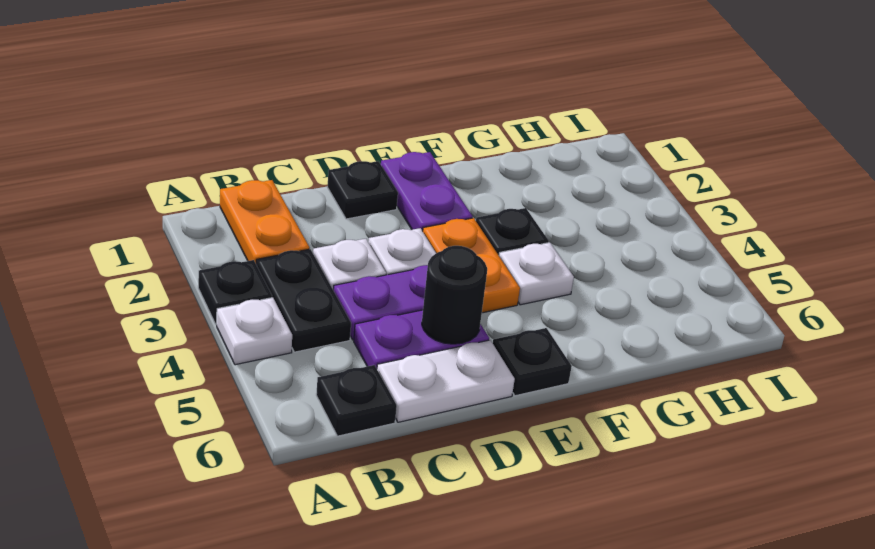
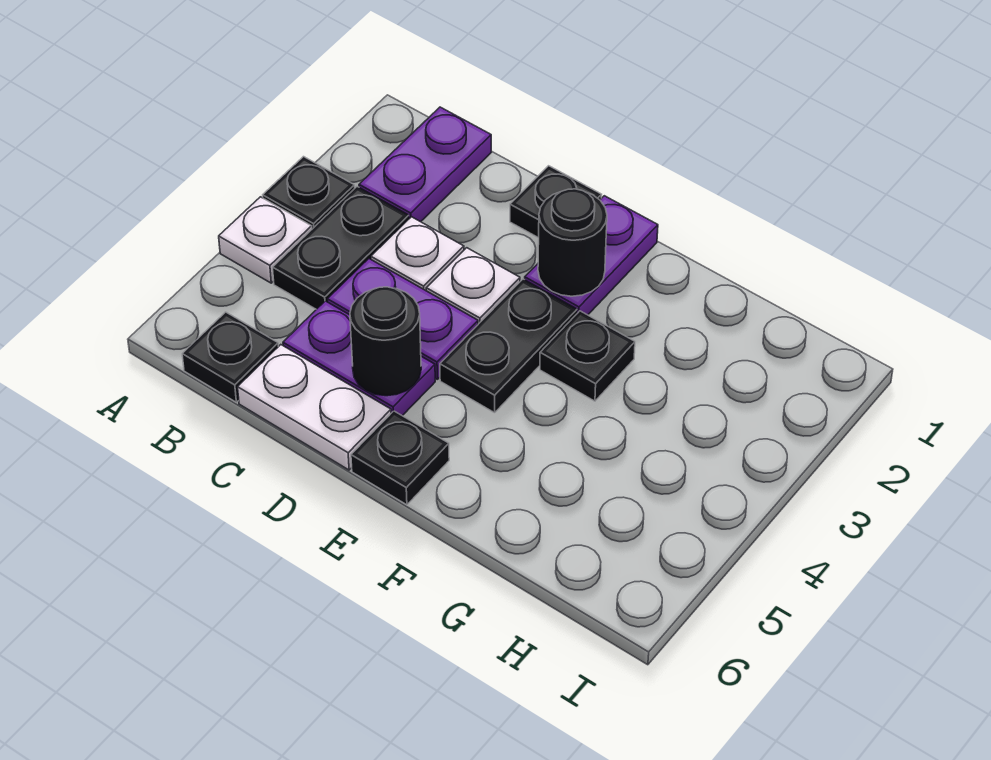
orange plate B1:B2 level 1 -> purple plate B1:B2 level 1
none -> black round brick E2 level 2
orange plate E3:E4 level 1 -> black plate E3:E4 level 1
white plate F4 level 1 -> none

